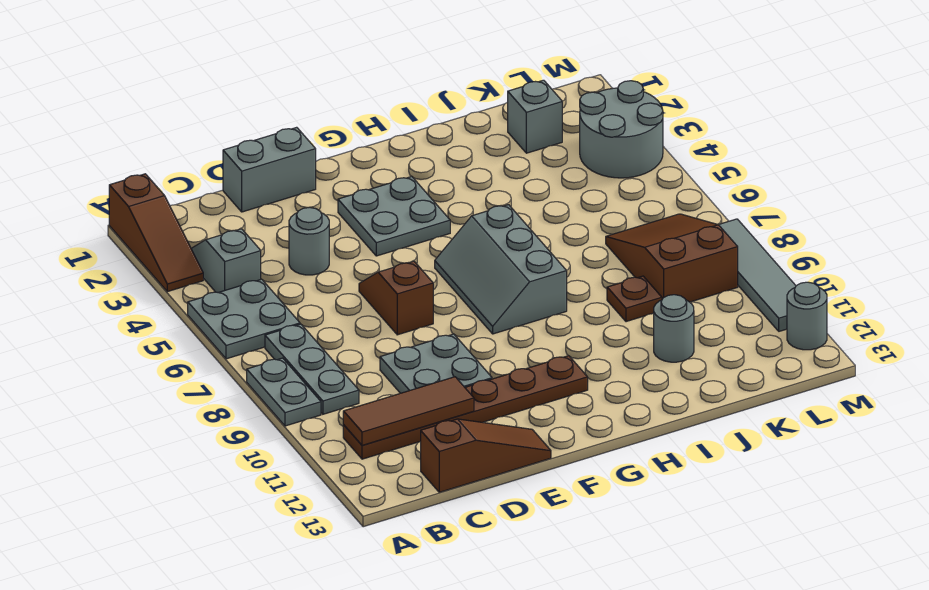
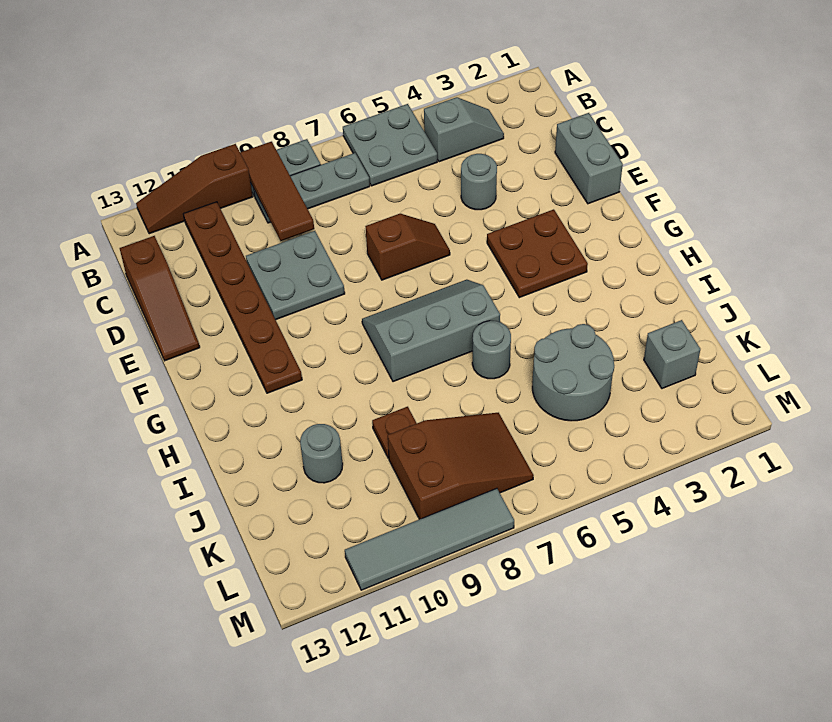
brown slope A1:A3 level 1 top 1 -> brown slope A10:A12 level 1 top 10
brown tile B11:D11 level 2 -> brown tile A9:C9 level 2
grey plate F3:G4 level 1 -> brown plate F3:G4 level 1
grey round brick L3:M4 level 1 -> grey round brick J4:K5 level 1
grey round brick M12 level 1 -> grey round brick I6 level 1

